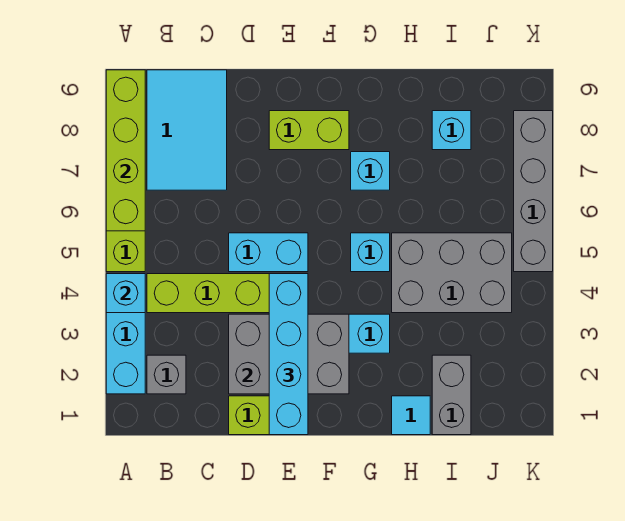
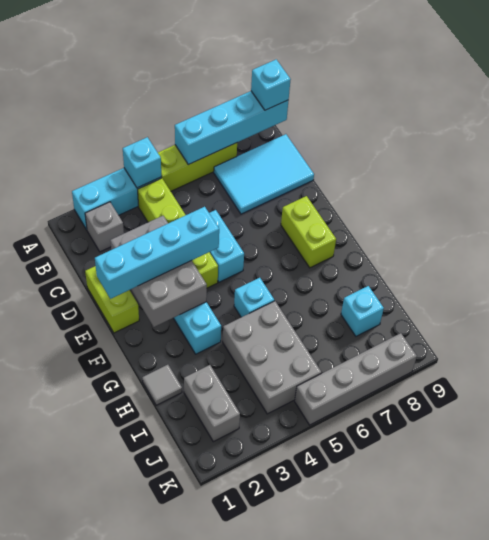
lime brick A6:A9 level 2 -> cyan brick A6:A9 level 2
cyan brick G7 level 1 -> cyan brick A9 level 3
cyan tile H1 level 1 -> grey tile H1 level 1
grey brick I1:I2 level 1 -> grey brick I2:J2 level 1

